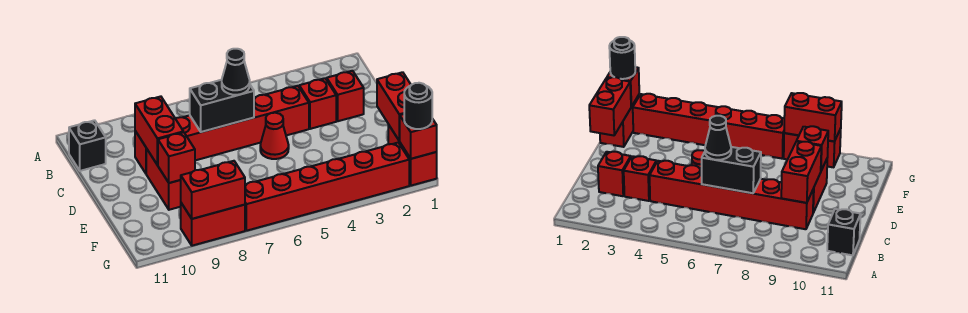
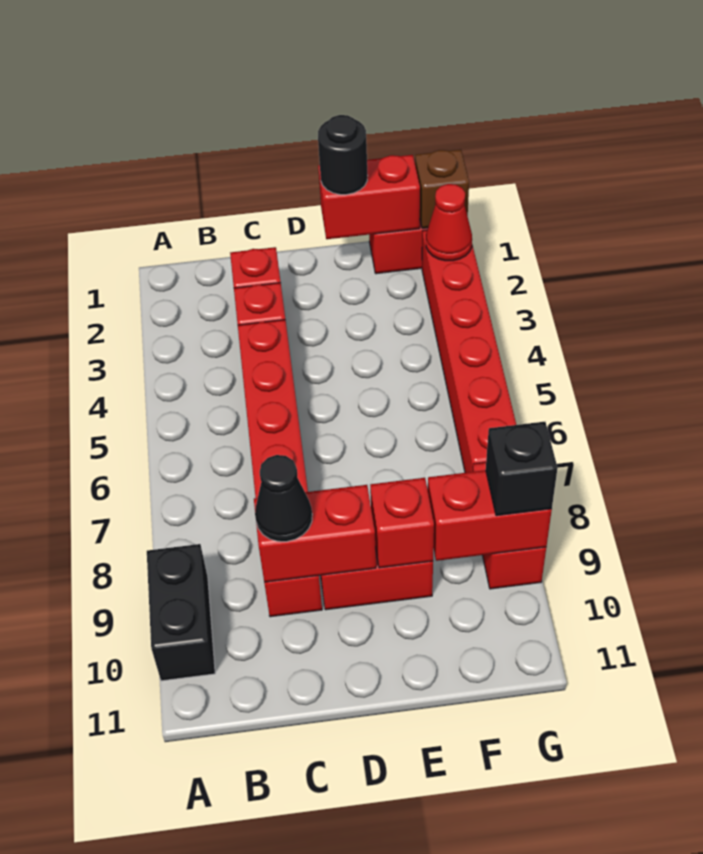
black brick B11 level 1 -> black brick G9 level 3
black brick C6:C7 level 2 -> black brick A9:A10 level 1
black cone C6 level 3 -> black cone C9 level 3
red cone D5 level 1 -> red cone G2 level 2
red brick G1 level 2 -> brown brick G1 level 2
black round brick G1 level 3 -> black round brick E1 level 3
red brick G8:G9 level 2 -> red brick F9:G9 level 2

